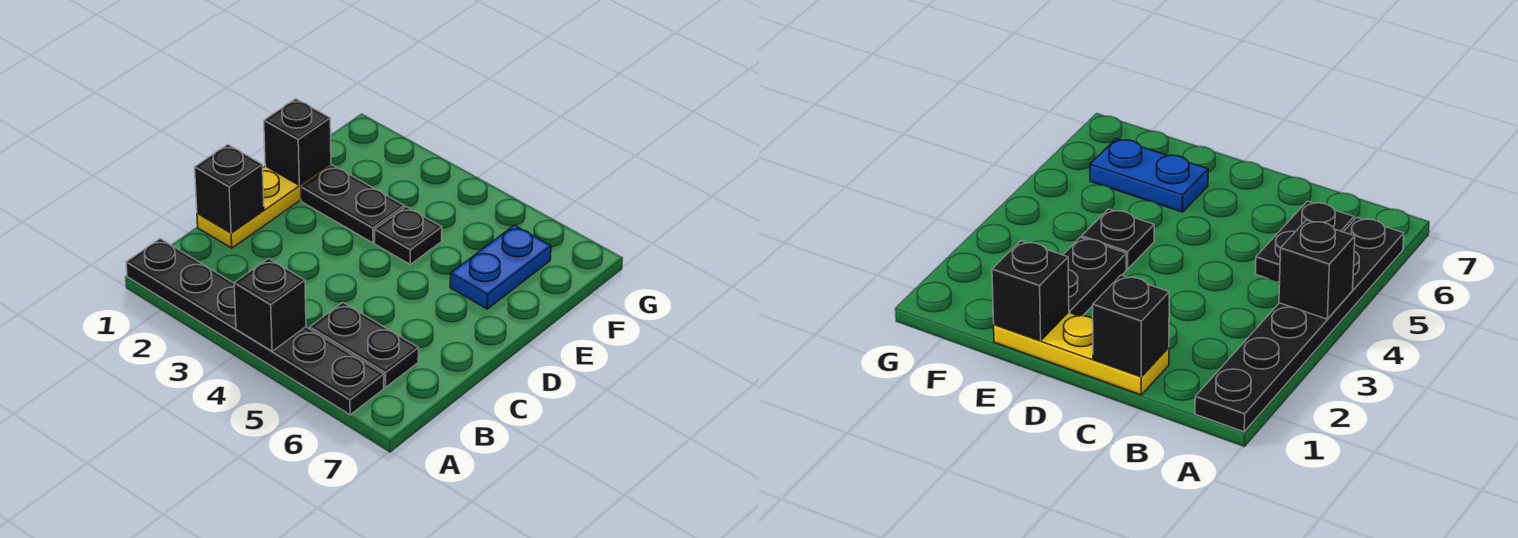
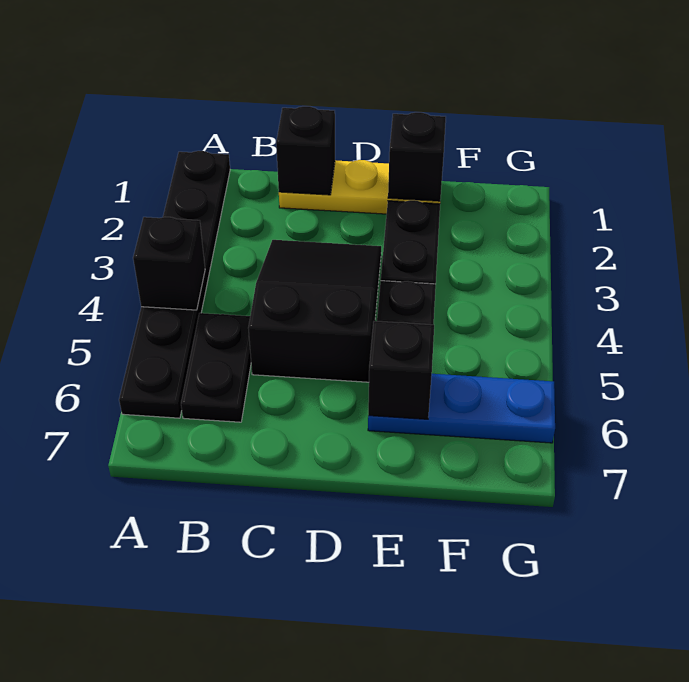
none -> black slope C3:D5 level 1 top 5
blue plate E6:F6 level 1 -> blue plate E6:G6 level 1
none -> black brick E6 level 2

